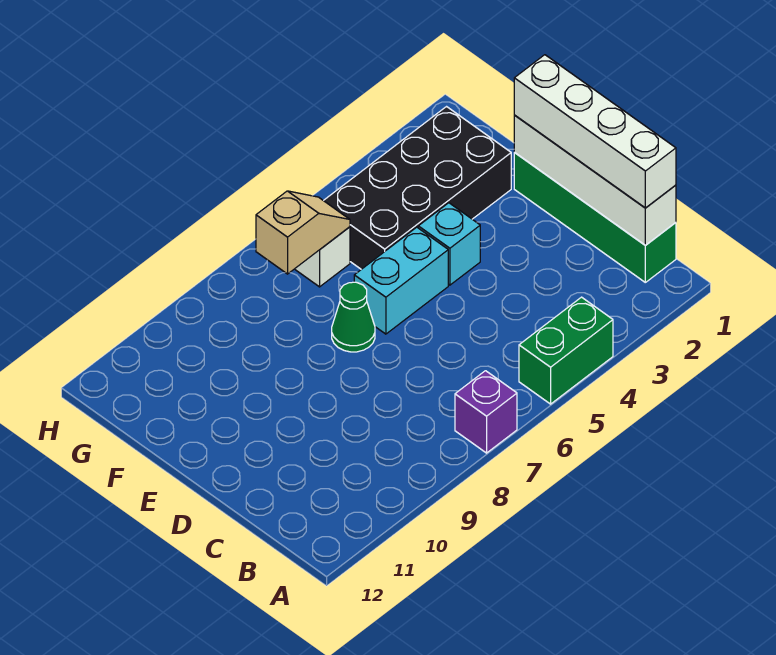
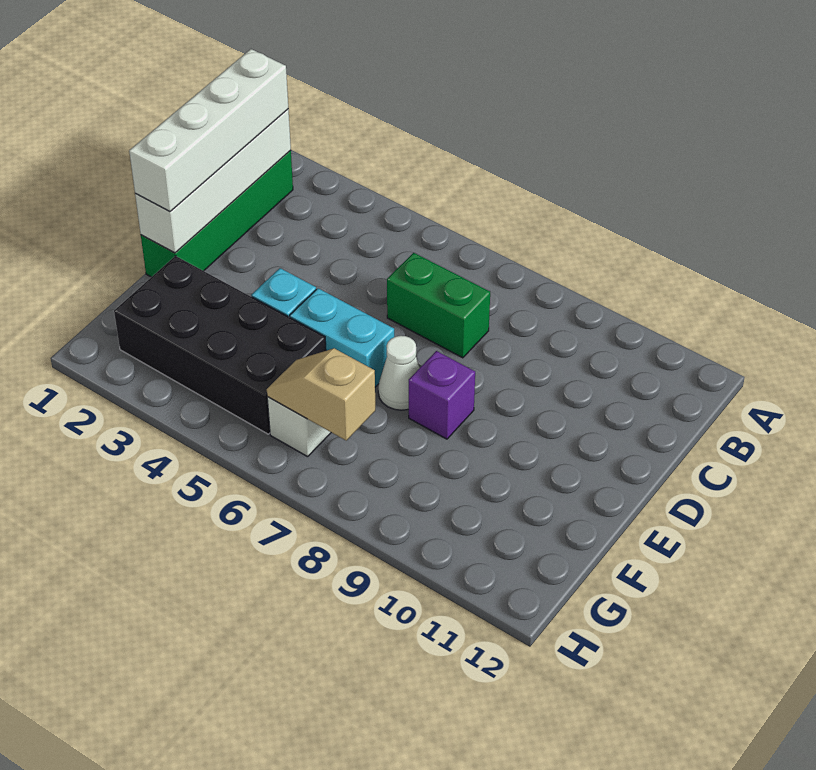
green brick A4:A5 level 1 -> green brick C6:C7 level 1
purple brick A7 level 1 -> purple brick E8 level 1
green cone E7 level 1 -> white cone E7 level 1

